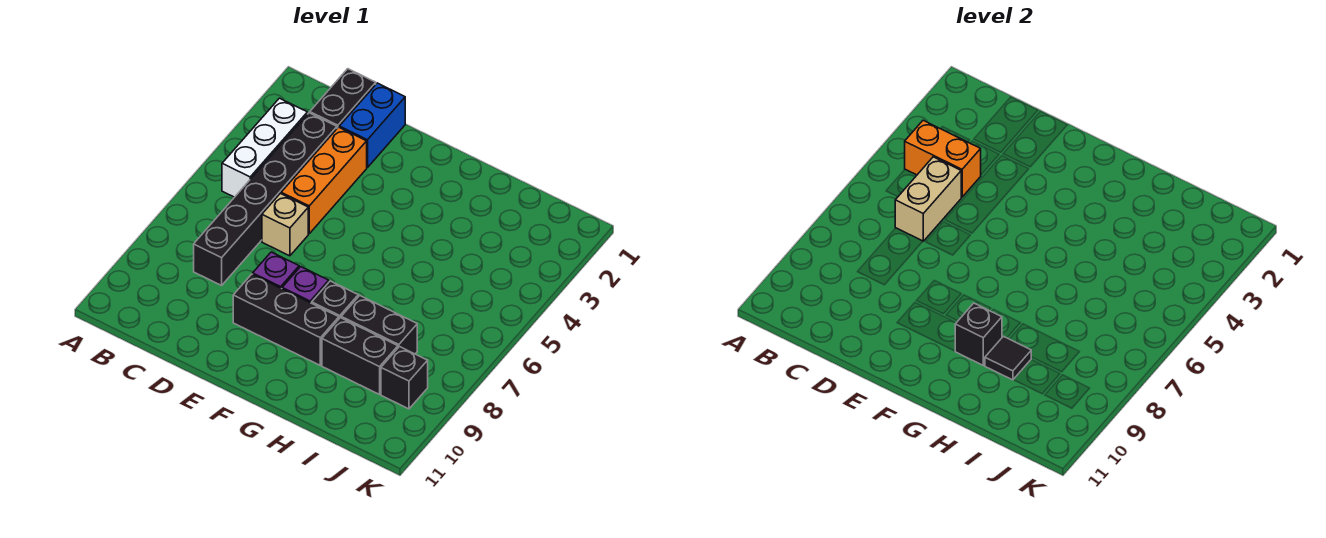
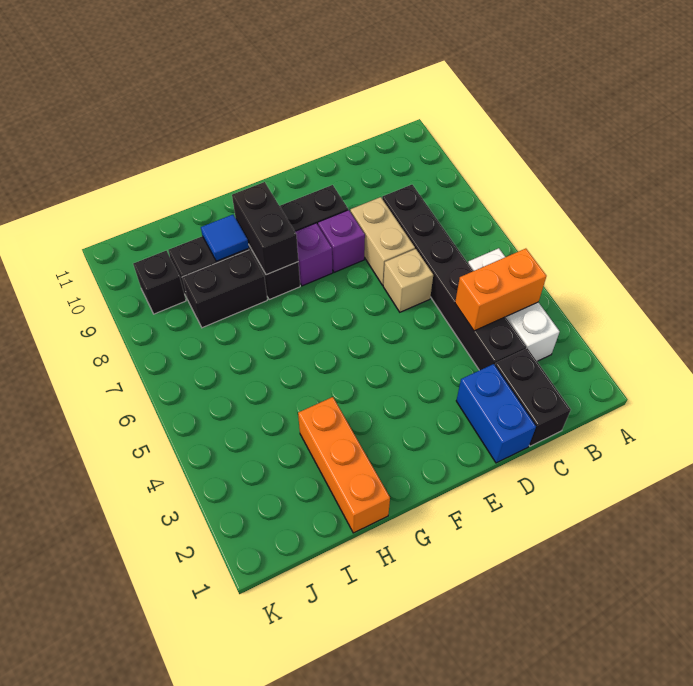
tan brick C5:C6 level 2 -> tan brick D7:D8 level 1
orange brick D3:D5 level 1 -> orange brick H1:H3 level 1
black brick G9 level 2 -> black brick G8:G9 level 2
black tile H9 level 2 -> blue tile H9 level 2

